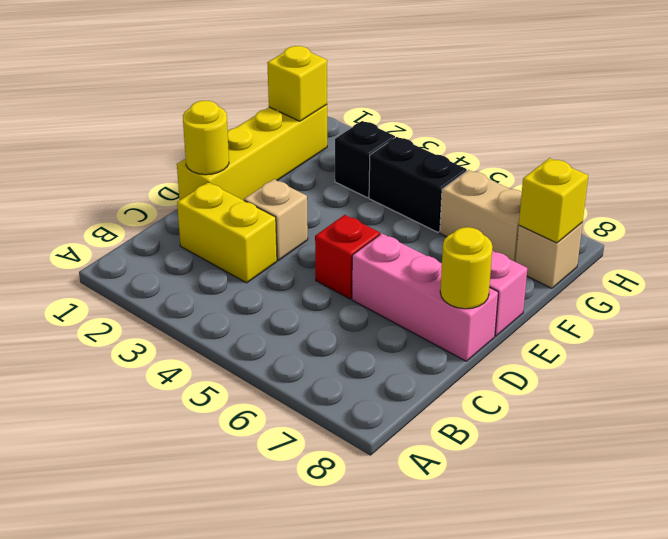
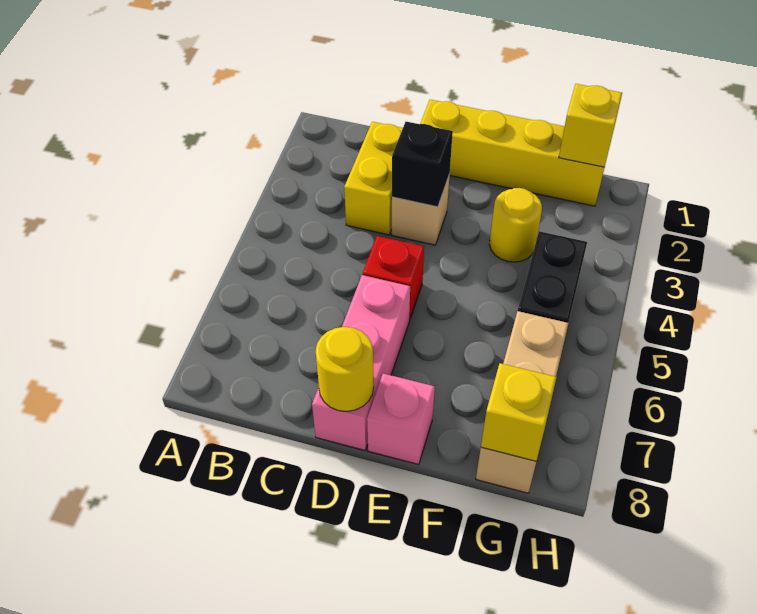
yellow round brick D1 level 2 -> yellow round brick F3 level 1
black brick G3 level 1 -> black brick D3 level 2

